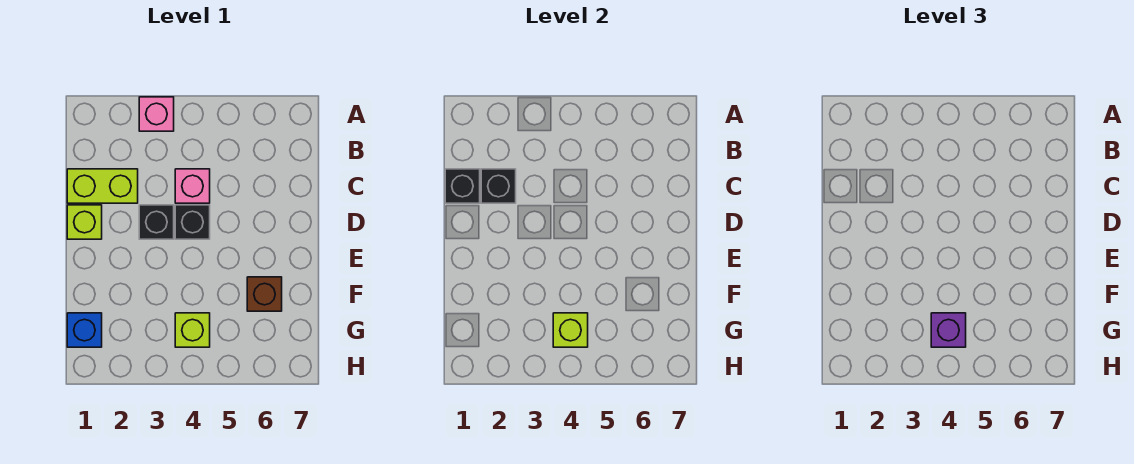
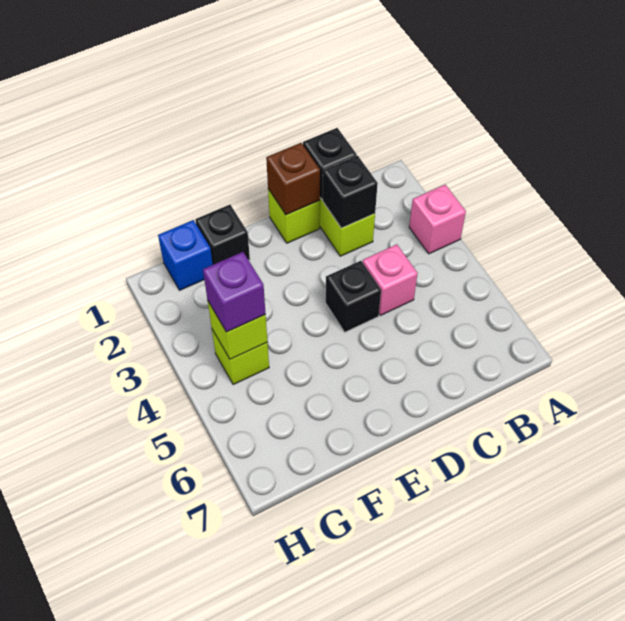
black brick D3 level 1 -> black brick F1 level 1
brown brick F6 level 1 -> brown brick D1 level 2

